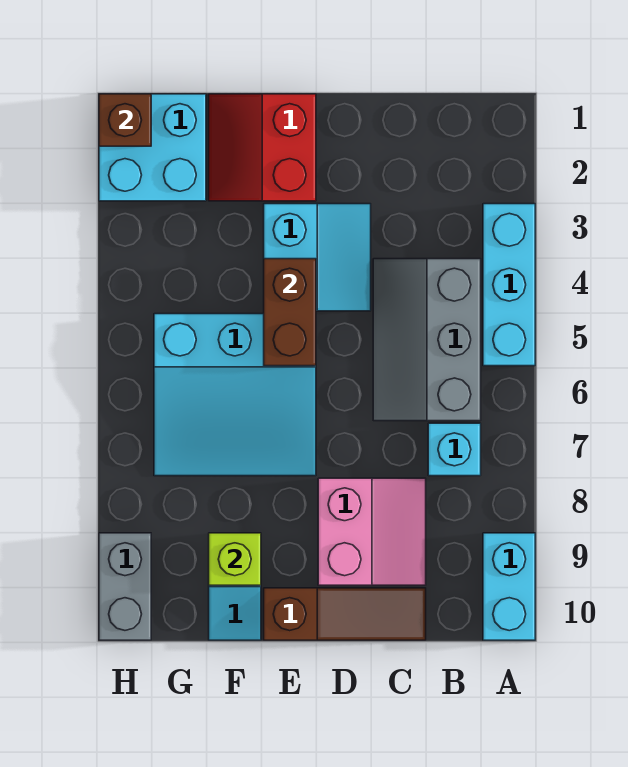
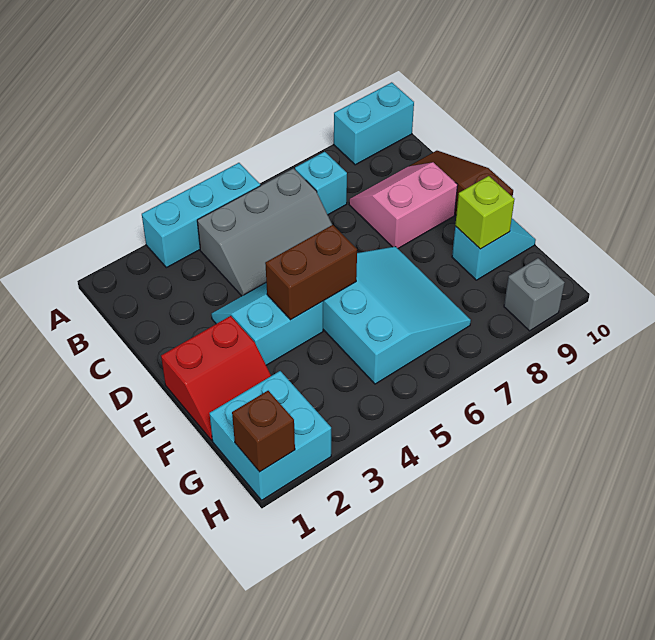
grey brick H9:H10 level 1 -> grey brick H9 level 1

